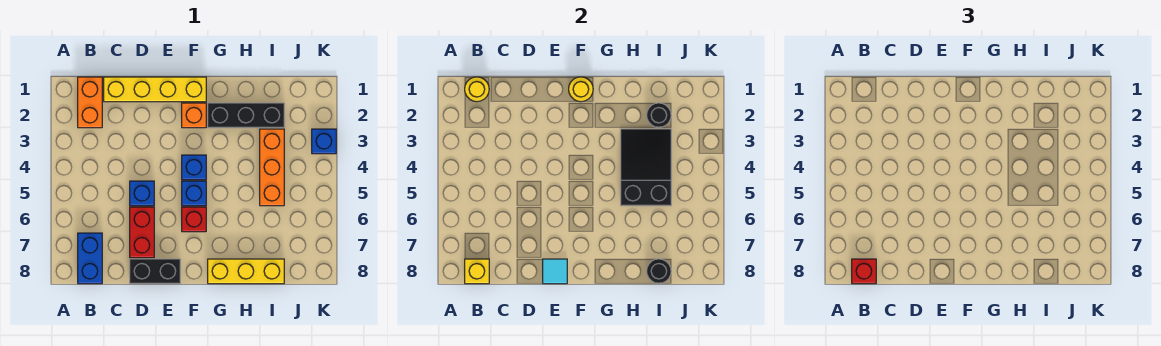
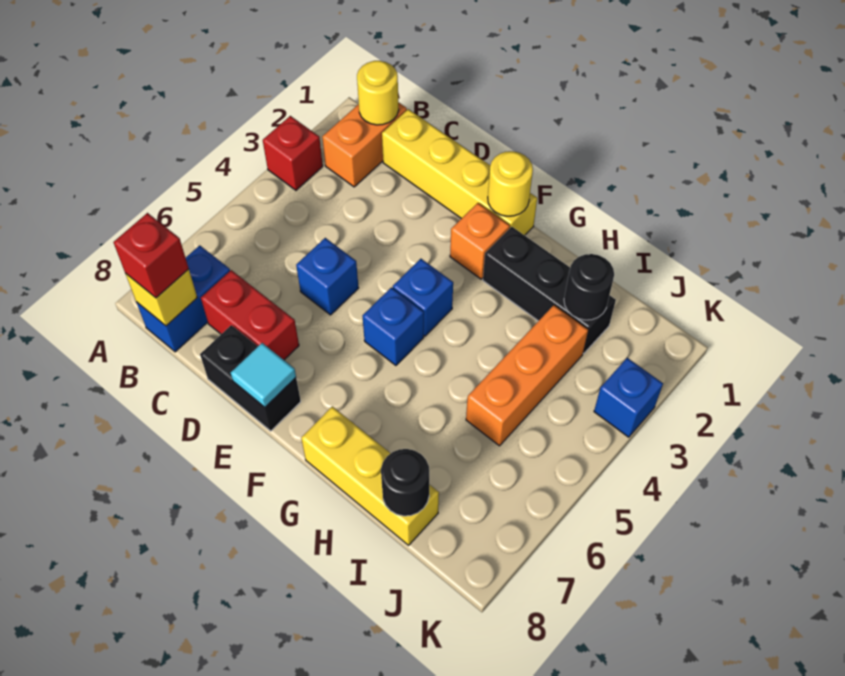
red brick D6:D7 level 1 -> red brick C7:D7 level 1
red brick F6 level 1 -> red brick A3 level 1
black slope H3:I5 level 2 top 5 -> none

